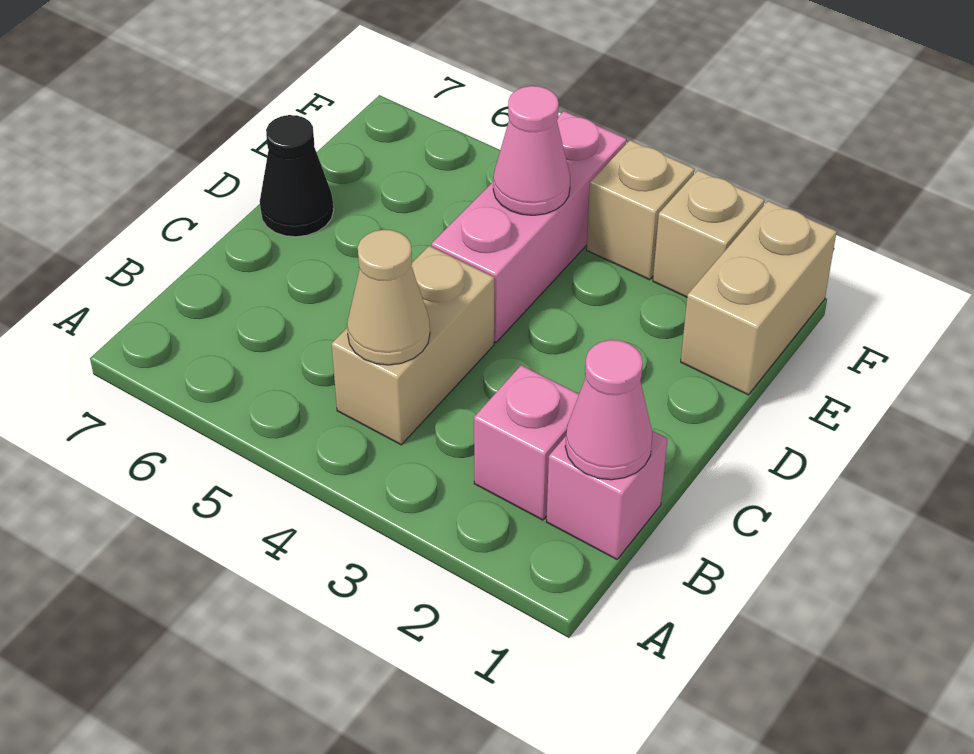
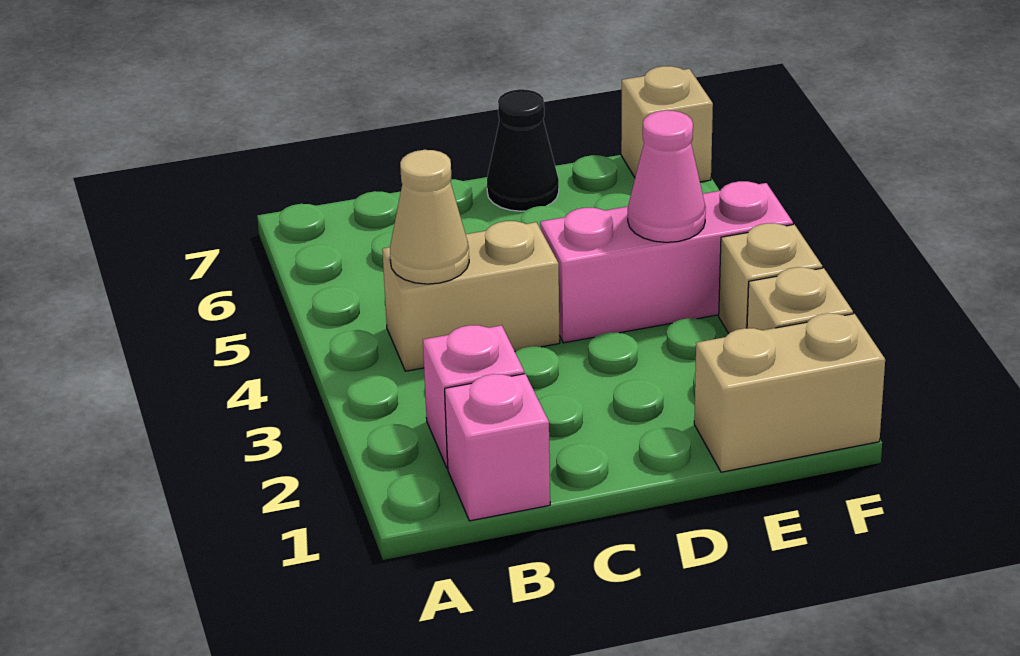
pink cone B1 level 2 -> none
none -> tan brick F7 level 1

